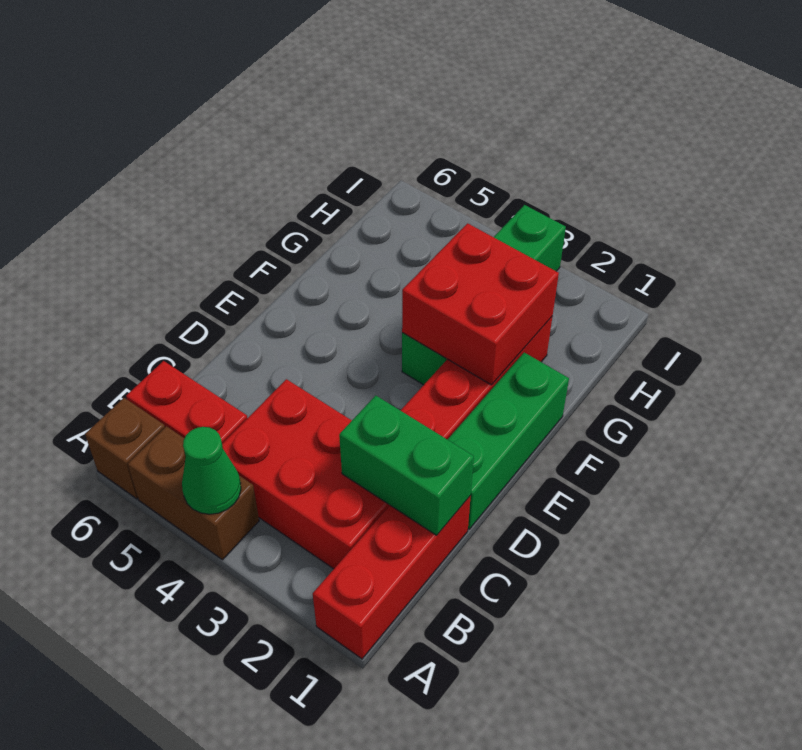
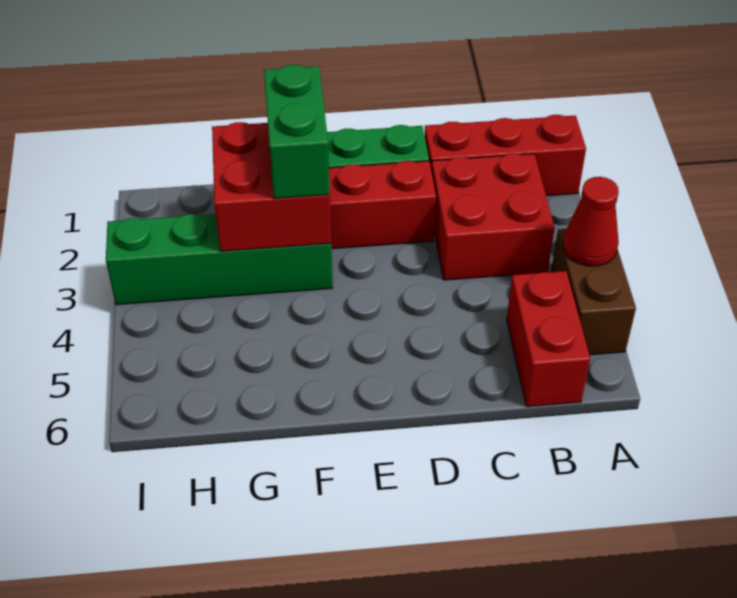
green cone A4 level 2 -> red cone A4 level 2
brown brick A6 level 1 -> none
red brick B2:C4 level 1 -> red brick B2:C3 level 1
green brick C1:C2 level 2 -> green brick F2:F3 level 3

